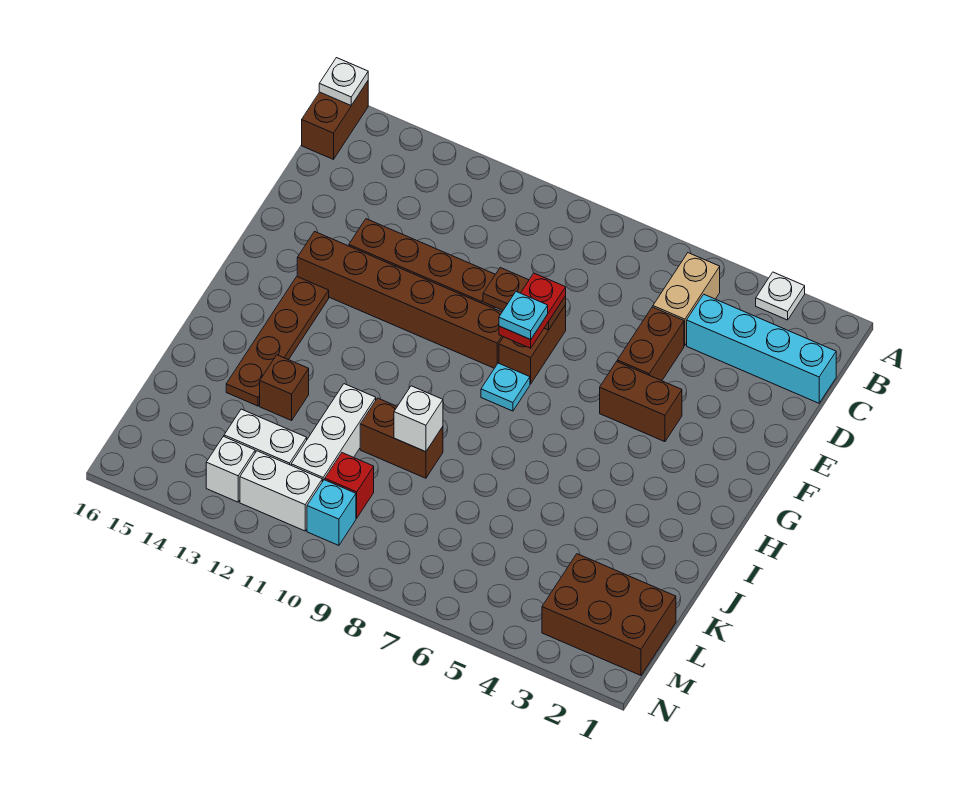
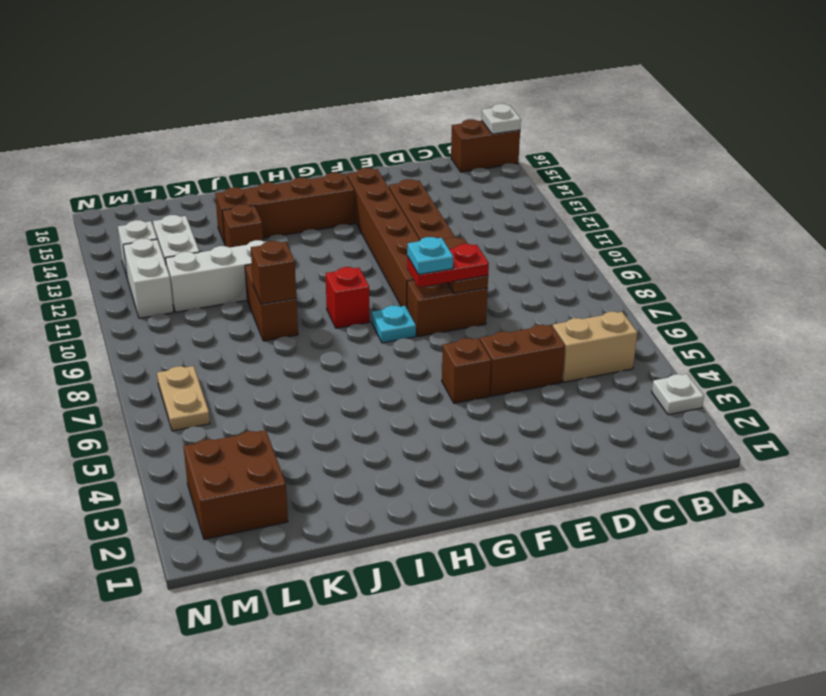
cyan brick C1:C4 level 1 -> none
brown brick F4:F5 level 1 -> brown brick F5 level 1
brown plate G14:J14 level 1 -> brown brick G14:J14 level 1
white brick J9 level 2 -> brown brick J9 level 2
brown brick L1:M3 level 1 -> brown brick L2:M3 level 1
red brick L10 level 1 -> red brick H9 level 1
none -> tan plate M6:M7 level 1
cyan brick M10 level 1 -> none

